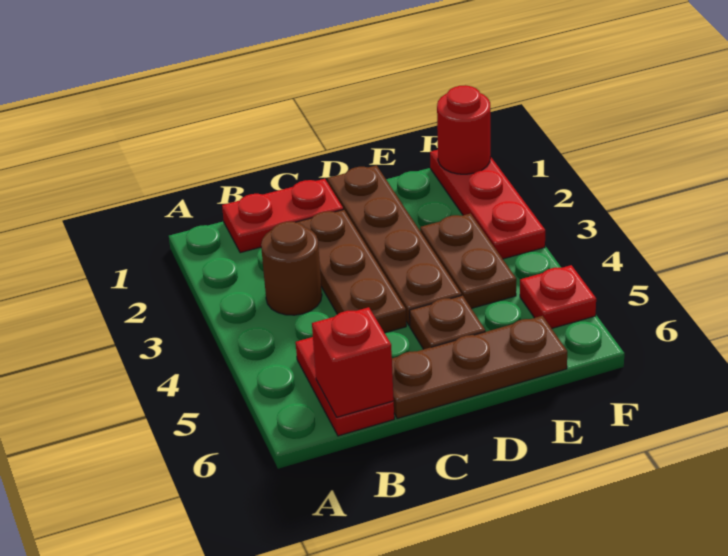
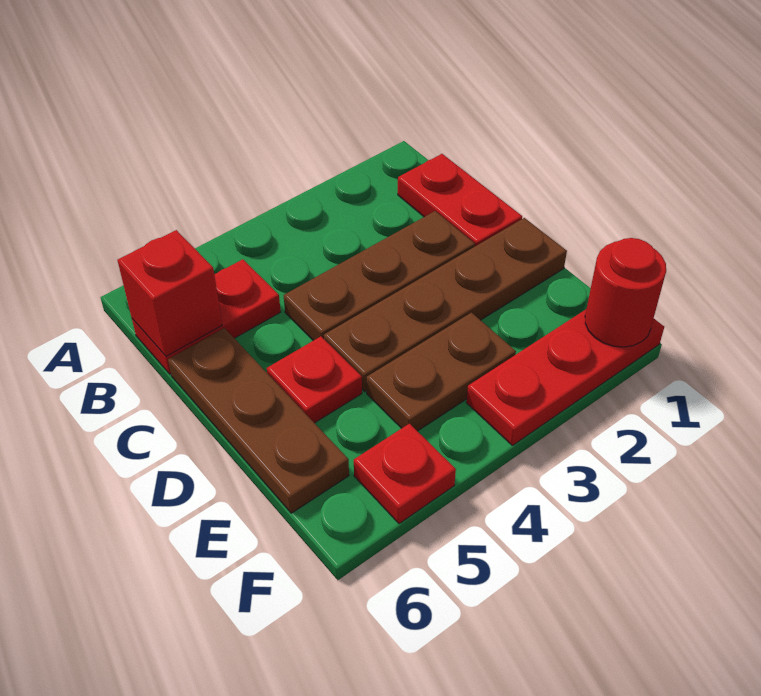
brown round brick B3 level 1 -> none
brown plate D5 level 1 -> red plate D5 level 1

